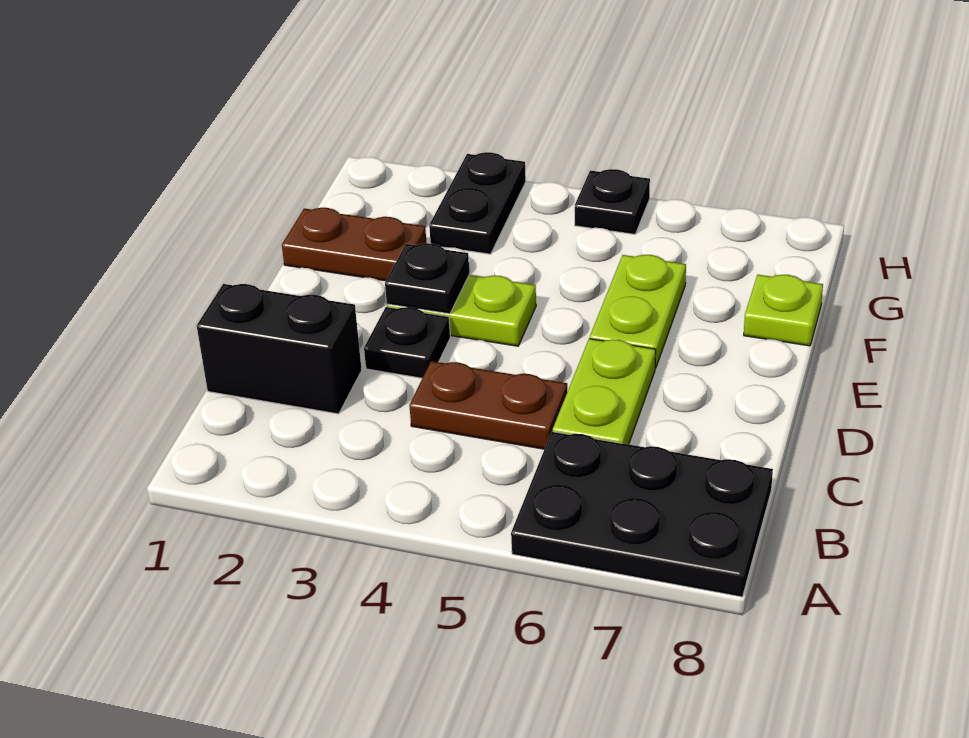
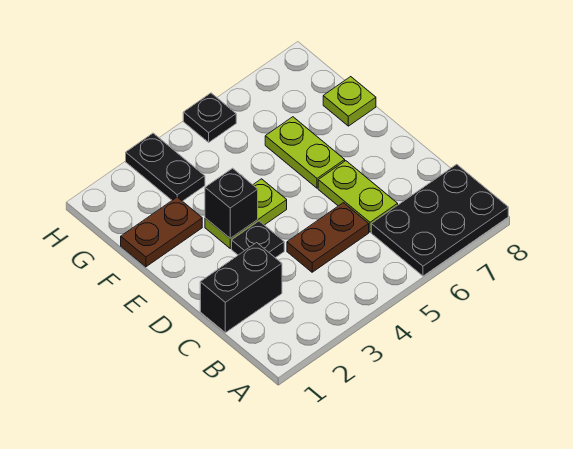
black plate E3 level 2 -> black brick E3 level 2

